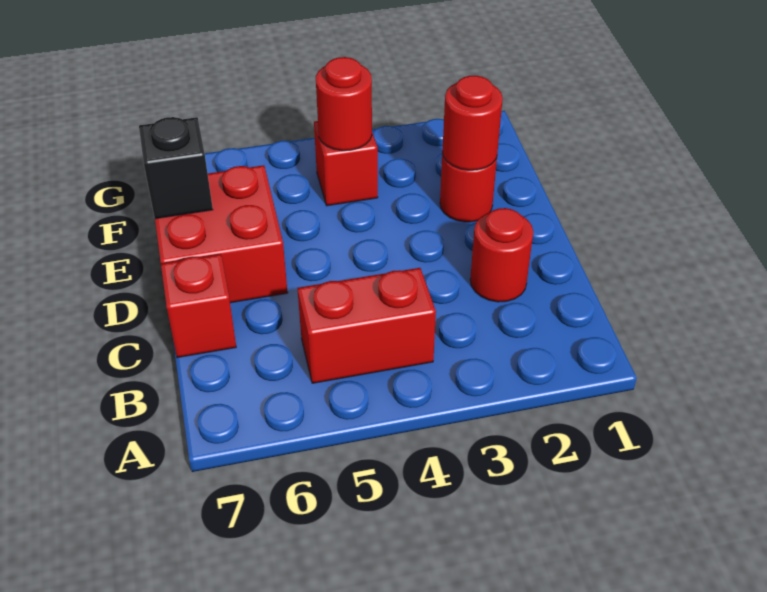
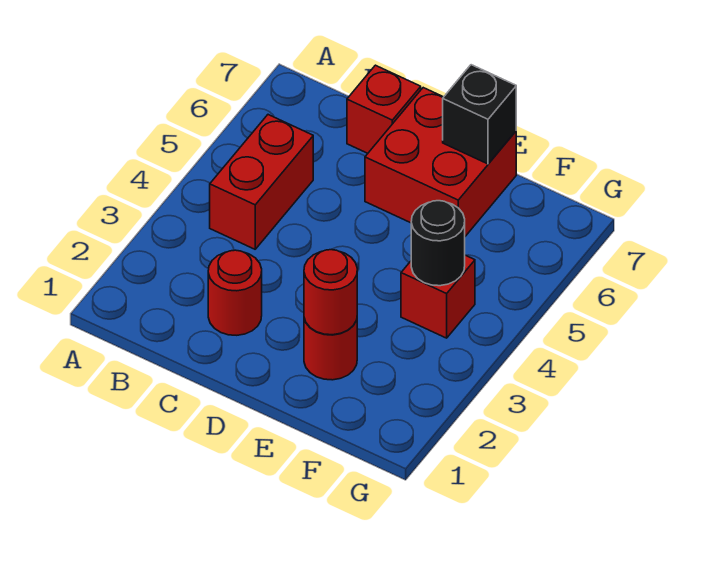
red round brick F4 level 2 -> black round brick F4 level 2

